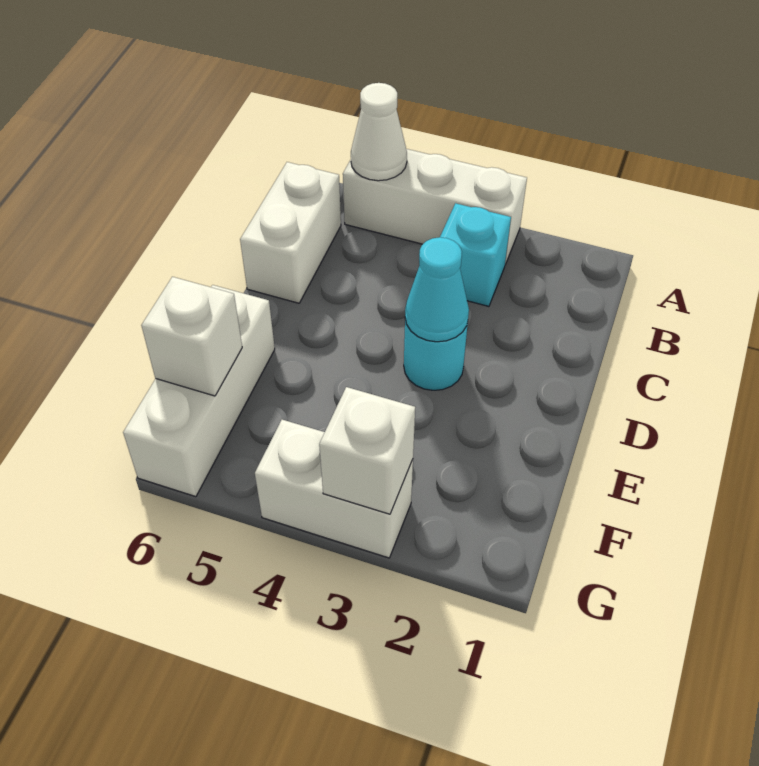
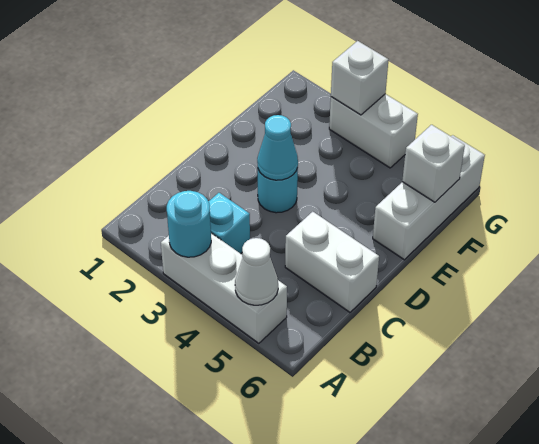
none -> cyan round brick A3 level 2
white brick B6:C6 level 1 -> white brick C5:C6 level 1

